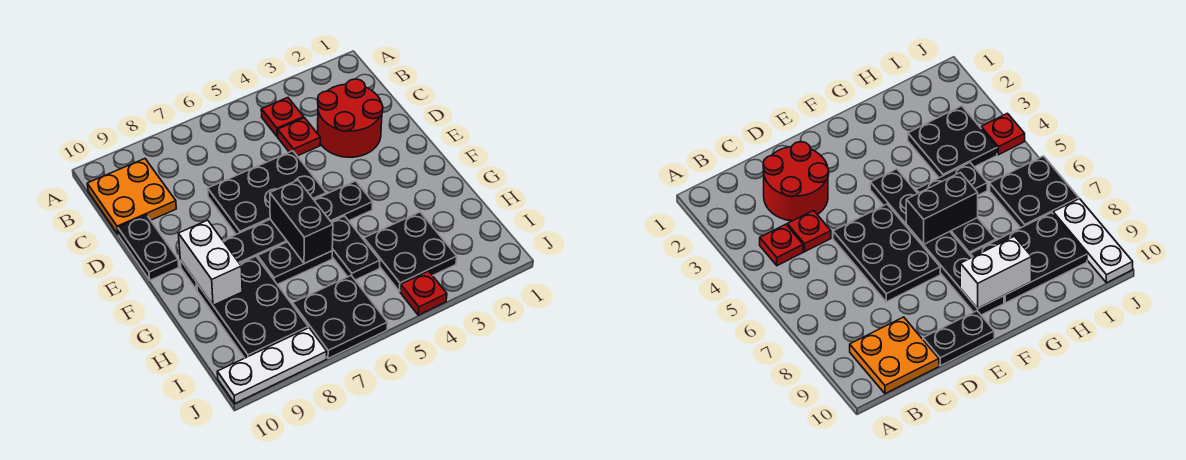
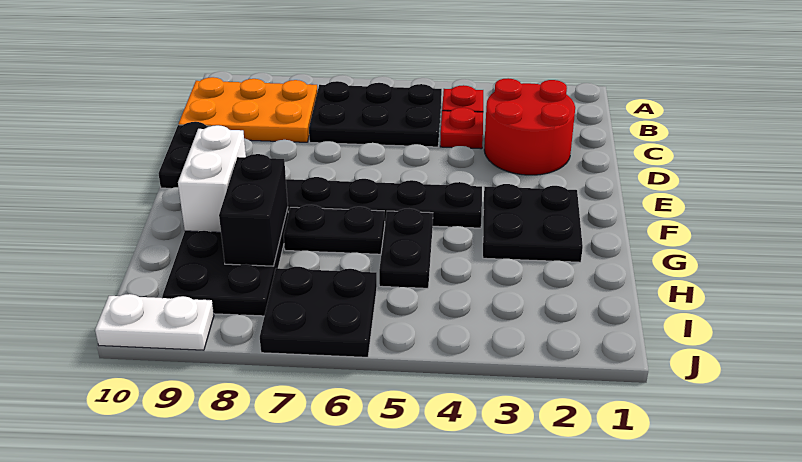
orange plate B9:C10 level 1 -> orange plate B8:C10 level 1
black plate D5:E7 level 1 -> black plate B5:C7 level 1
black brick F6:G6 level 2 -> black brick G8:H8 level 2
black plate H3:I4 level 1 -> black plate F2:G3 level 1
red plate J4 level 1 -> none
white plate J8:J10 level 1 -> white plate J9:J10 level 1

